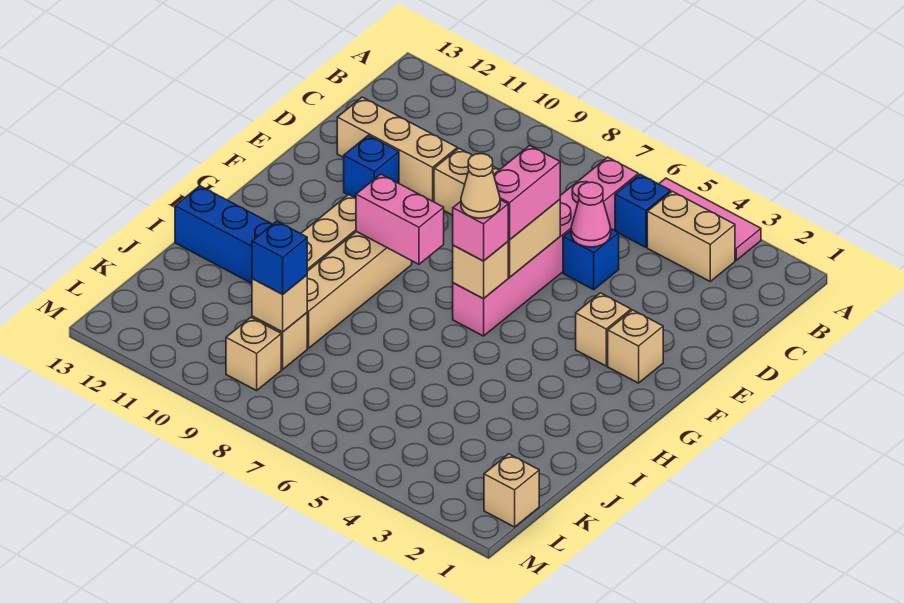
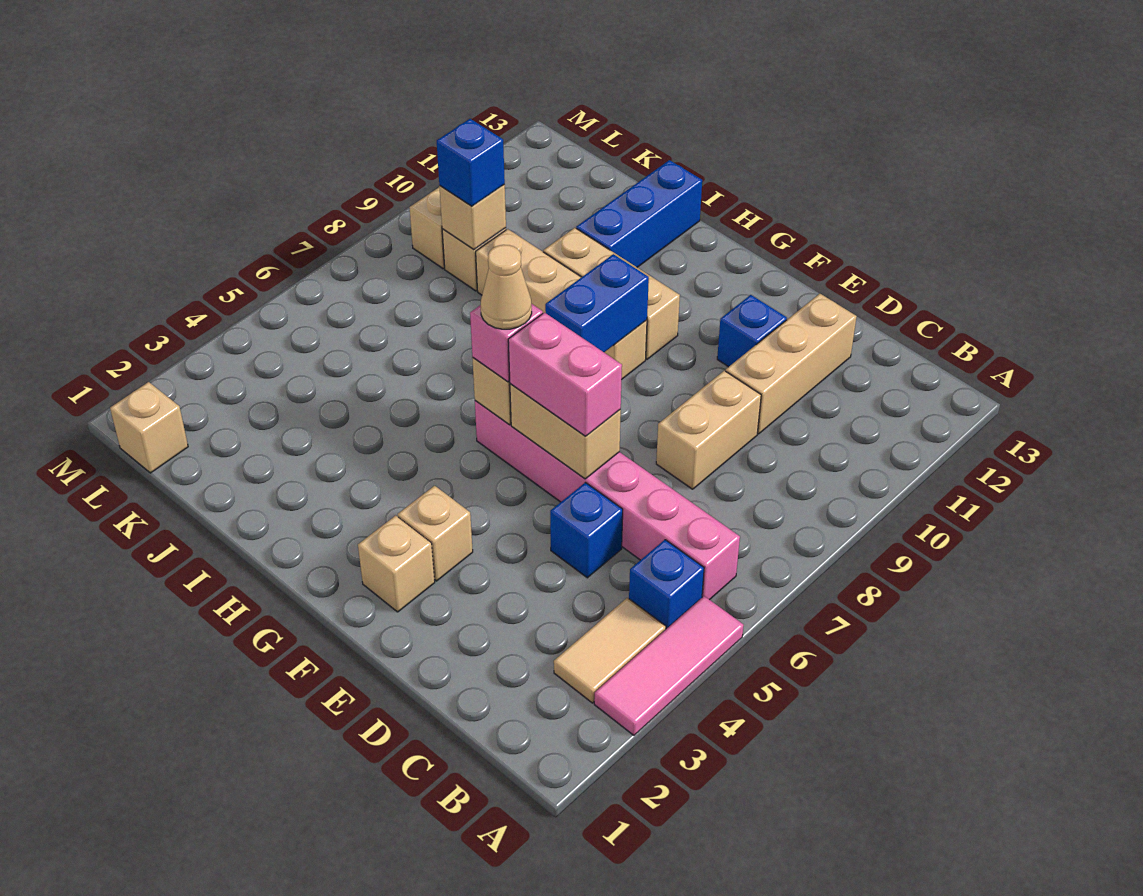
tan brick B3:B4 level 1 -> tan tile B3:B4 level 1
pink cone D5 level 2 -> none
pink brick G8:G9 level 2 -> blue brick G8:G9 level 2

